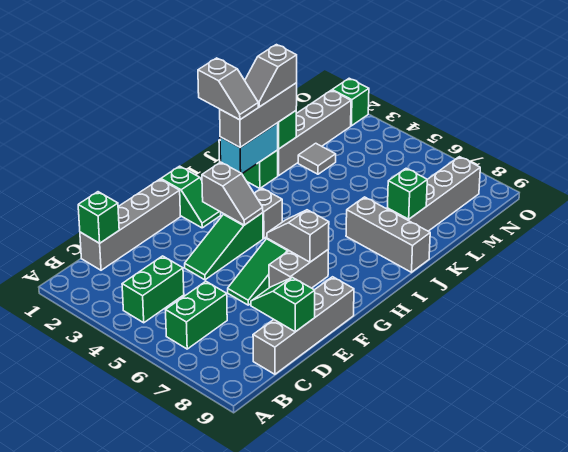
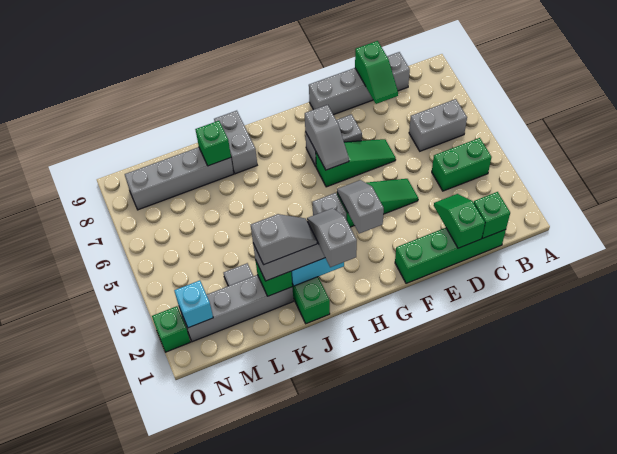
green brick B6:C6 level 1 -> grey brick B6:C6 level 1
grey brick C1:F1 level 1 -> green brick C1:F1 level 1
green slope G1:G2 level 1 top 1 -> green slope D1:D2 level 2 top 1
grey brick J7:J9 level 1 -> grey brick J8:J9 level 1
none -> cyan brick N2 level 2

